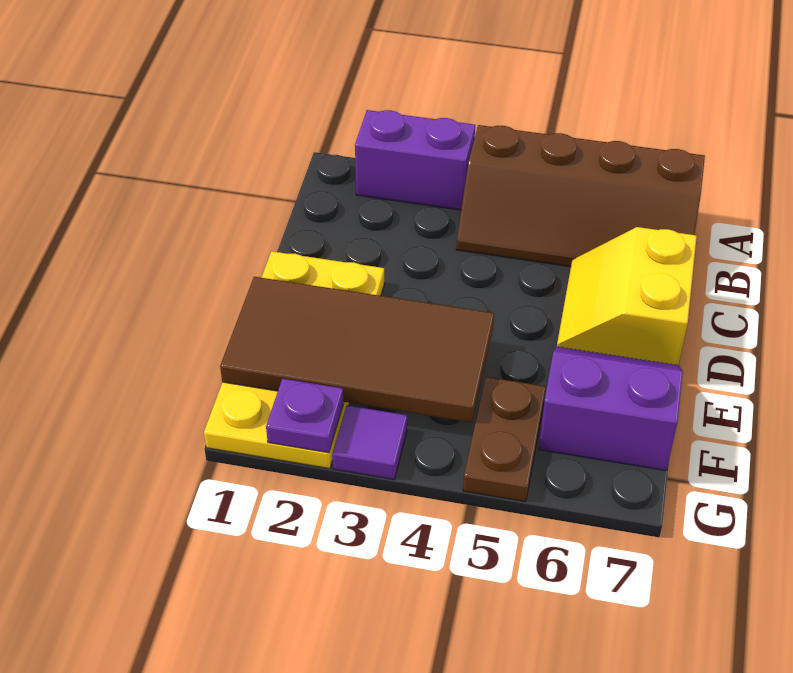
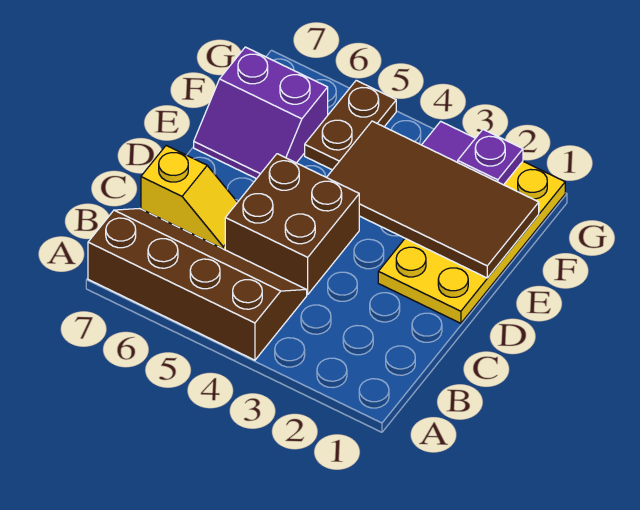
purple brick A2:A3 level 1 -> none
none -> brown brick C4:D5 level 1
yellow slope C6:D7 level 1 top 7 -> yellow slope C6:C7 level 1 top 7

